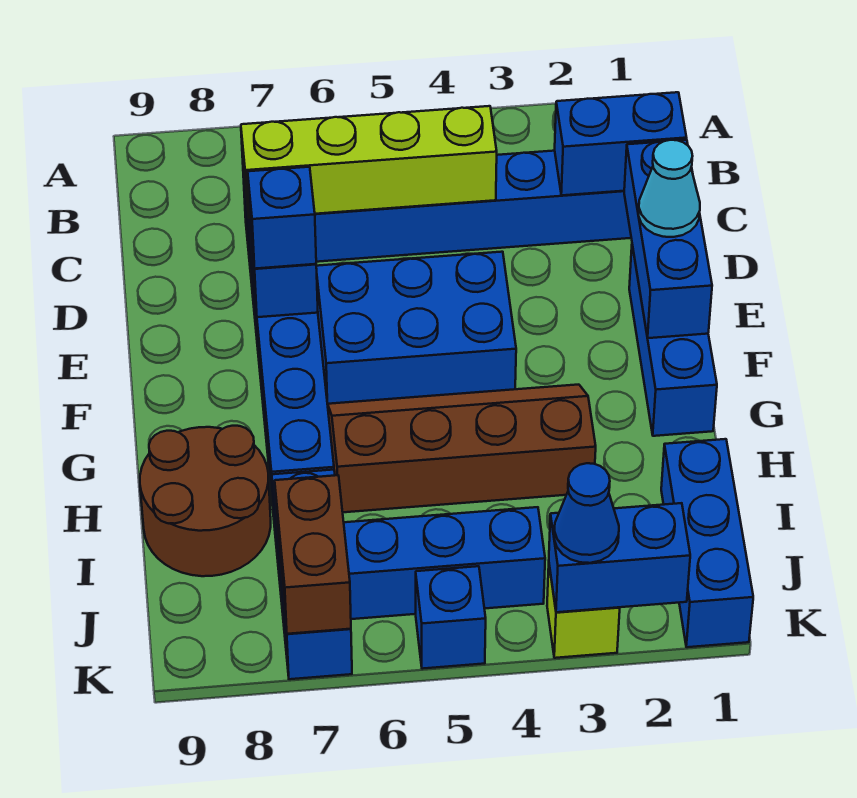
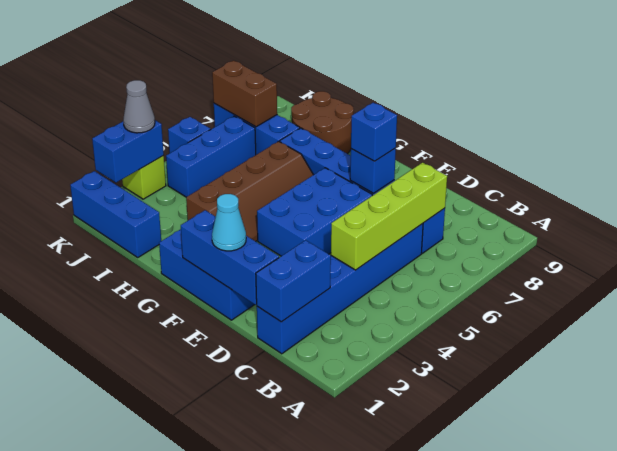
blue cone K3 level 3 -> grey cone K3 level 3

